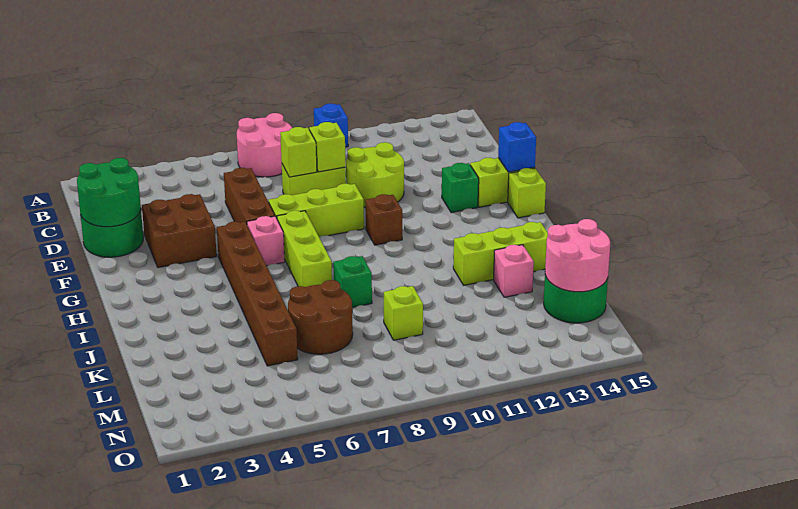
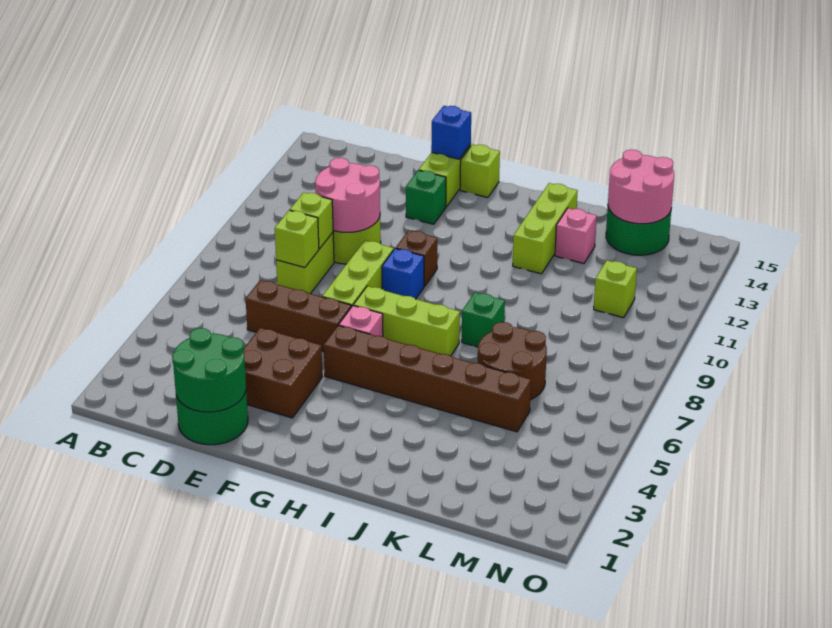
pink round brick A7:B8 level 1 -> pink round brick D10:E11 level 2
blue brick A10 level 1 -> blue brick G9 level 1
lime brick L9 level 1 -> lime brick M11 level 1

